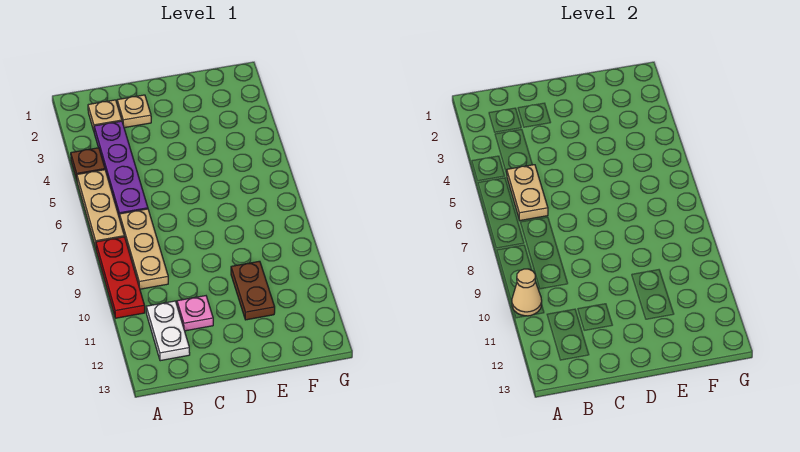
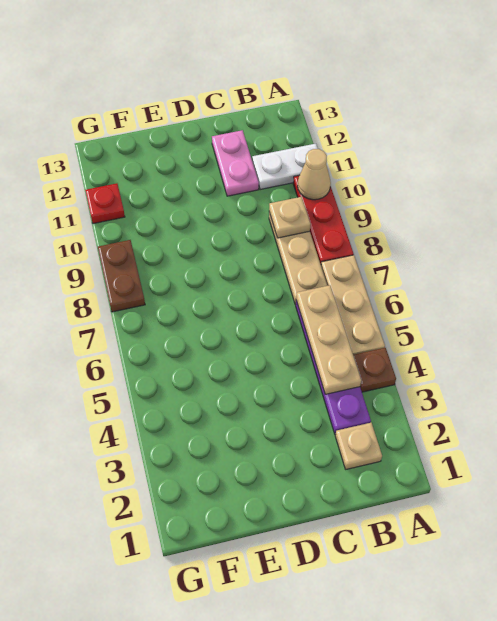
tan plate B5:B6 level 2 -> tan plate B4:B6 level 2
white plate B11:B12 level 1 -> white plate A11:B11 level 1
tan plate C2 level 1 -> tan plate B9 level 2
pink plate C11 level 1 -> pink plate C11:C12 level 1
brown plate E10:E11 level 1 -> brown plate G8:G9 level 1
none -> red plate G11 level 1

